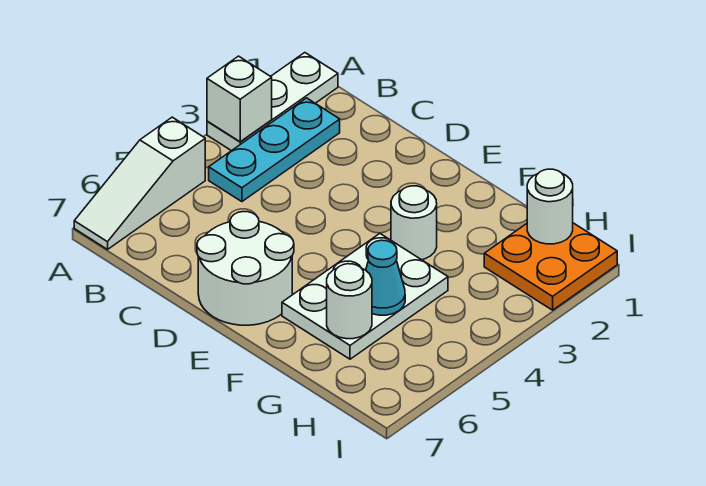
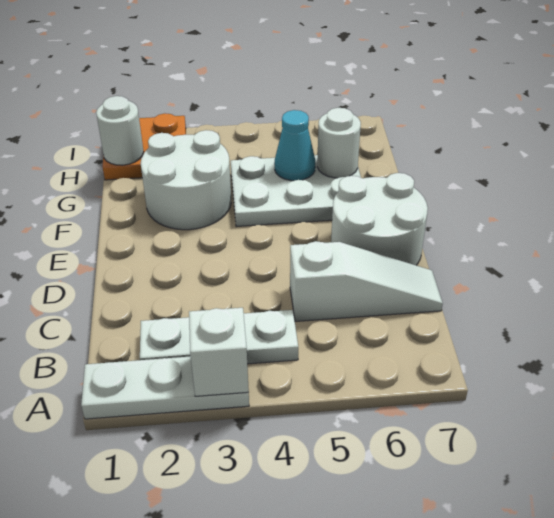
white slope A5:A7 level 1 top 5 -> white slope C5:C7 level 1 top 5
cyan plate B2:B4 level 1 -> white plate B2:B4 level 1
white round brick F3 level 1 -> white round brick F2:G3 level 1

